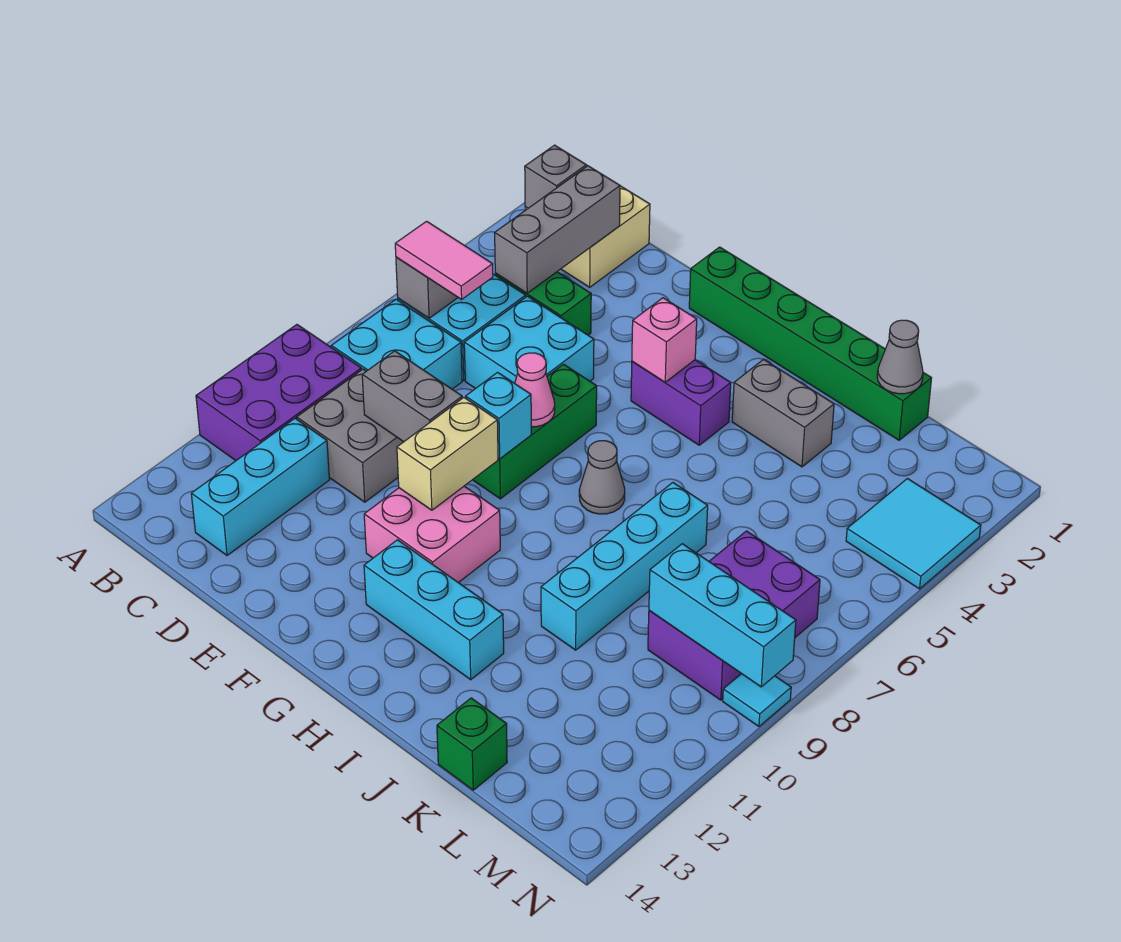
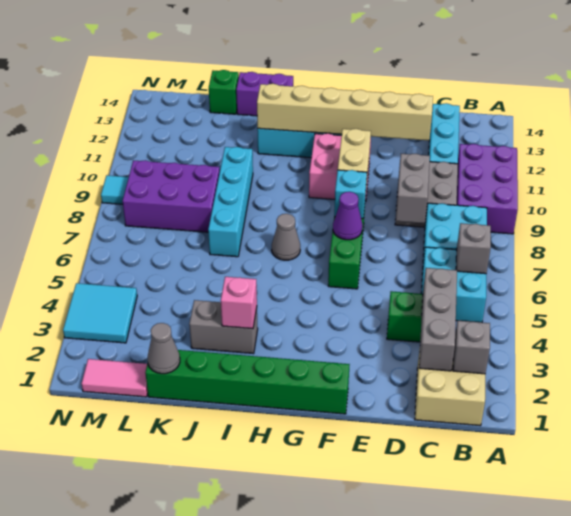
pink tile B6:C6 level 3 -> pink tile L1:M1 level 1
cyan brick D5:E6 level 1 -> none
grey brick D9:E9 level 2 -> grey brick D8:D9 level 2
none -> tan brick D12:I12 level 2
pink cone F7 level 2 -> purple cone F7 level 2
purple brick G4:H4 level 1 -> purple brick I14:J14 level 1
pink brick G4 level 2 -> pink brick I3 level 2
purple brick L7:M9 level 1 -> purple brick K8:M9 level 1
cyan brick L9:N9 level 2 -> none

